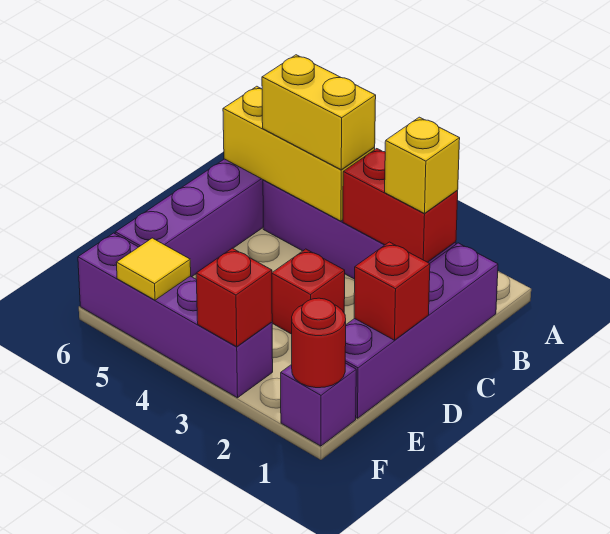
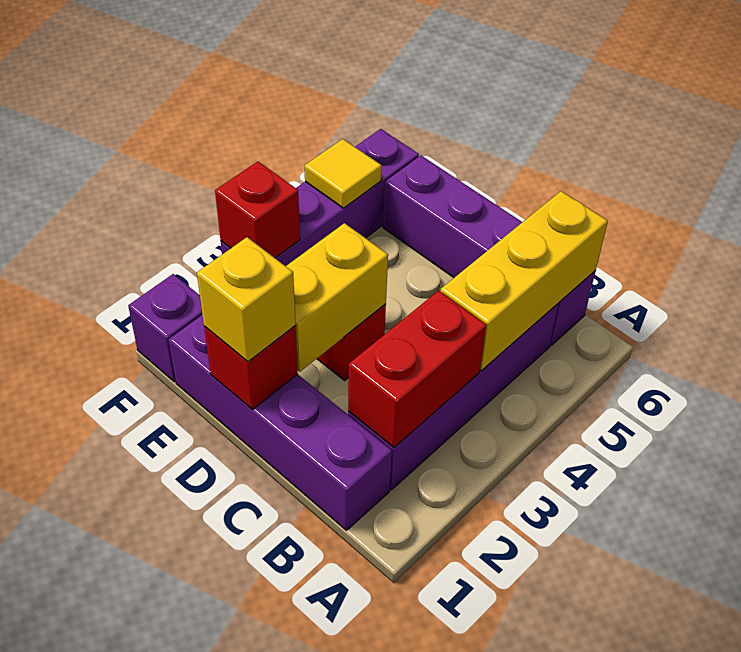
yellow brick B2 level 3 -> yellow brick D1 level 3
yellow brick B4:B5 level 3 -> yellow brick D2:D3 level 2
red round brick F1 level 2 -> none

